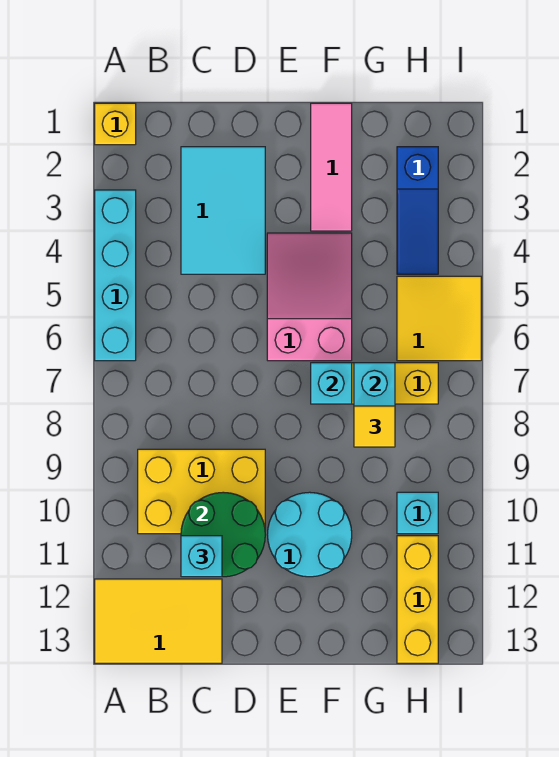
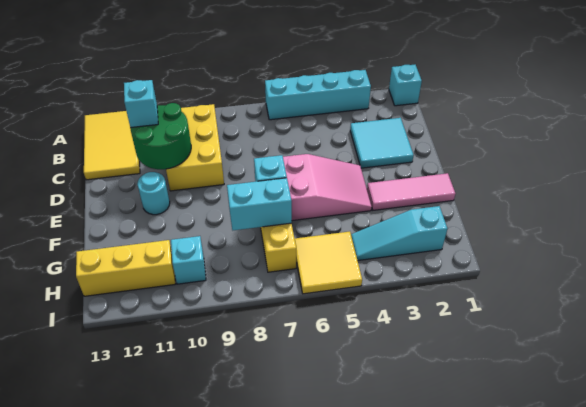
yellow brick A1 level 1 -> cyan brick A1 level 1
cyan tile C2:D4 level 1 -> cyan tile C2:D3 level 1
cyan round brick E10:F11 level 1 -> cyan round brick E11 level 1
yellow tile G8 level 3 -> none
blue slope H2:H4 level 1 top 2 -> cyan slope H2:H4 level 1 top 2

